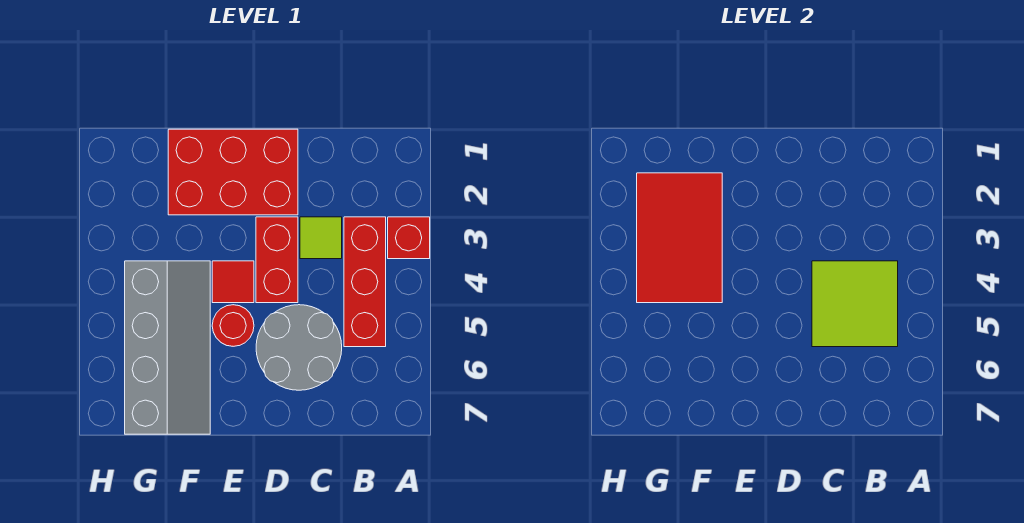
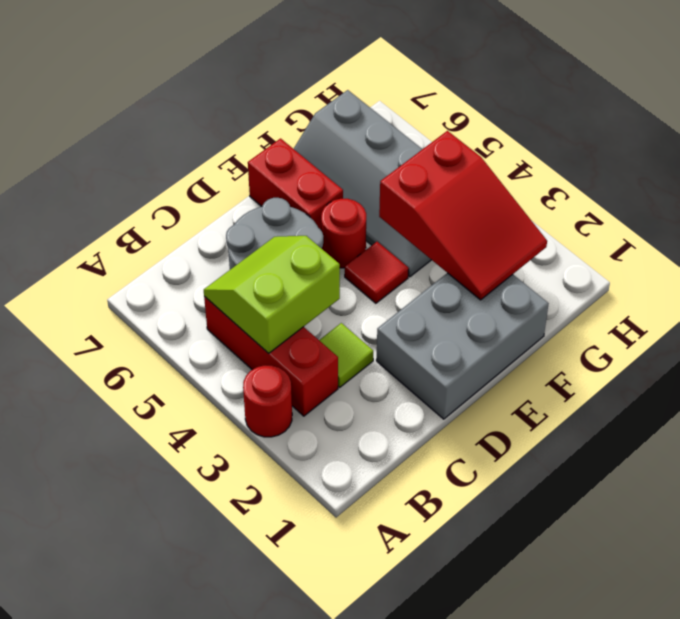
red brick A3 level 1 -> red round brick A3 level 1
lime tile B4:C5 level 2 -> lime slope B4:C5 level 2 top 4
red brick D1:F2 level 1 -> grey brick D1:F2 level 1
red brick D3:D4 level 1 -> red brick E6:E7 level 1
red tile F2:G4 level 2 -> red slope F2:G4 level 2 top 4

